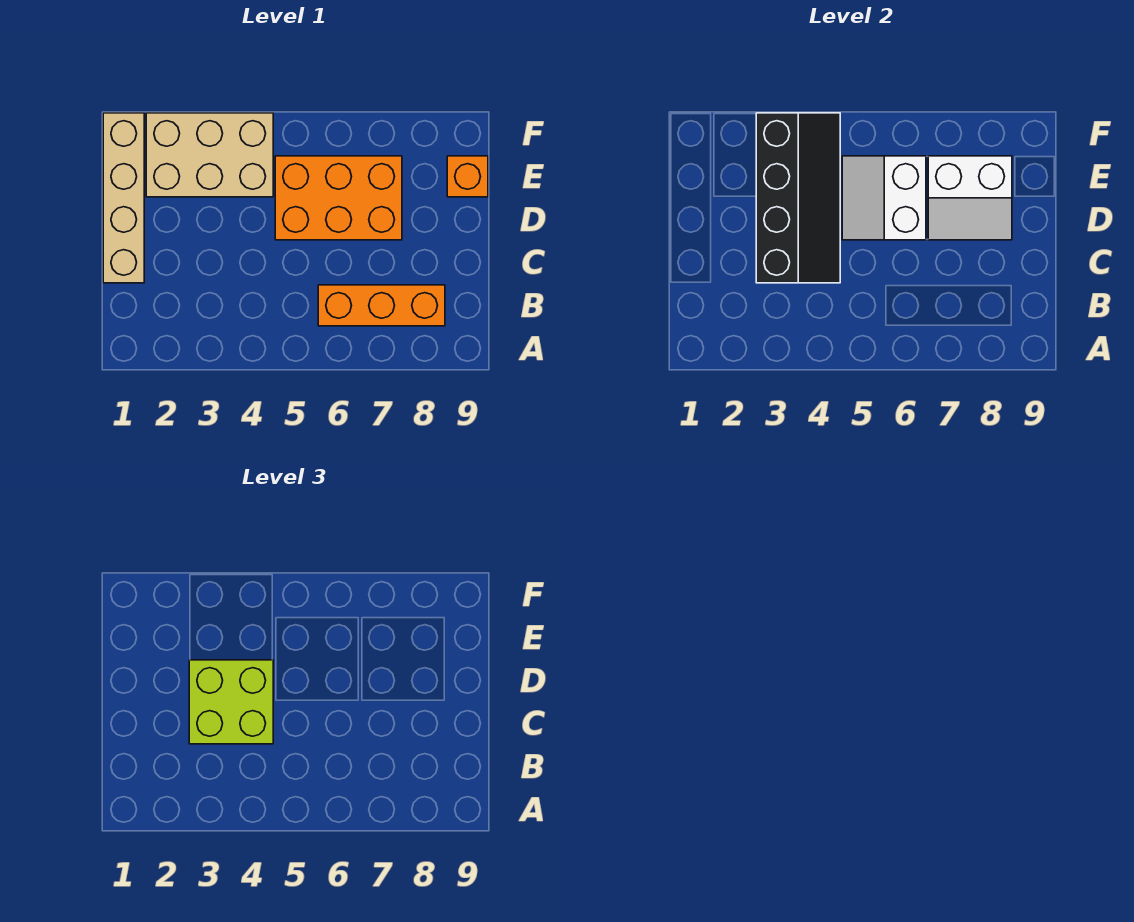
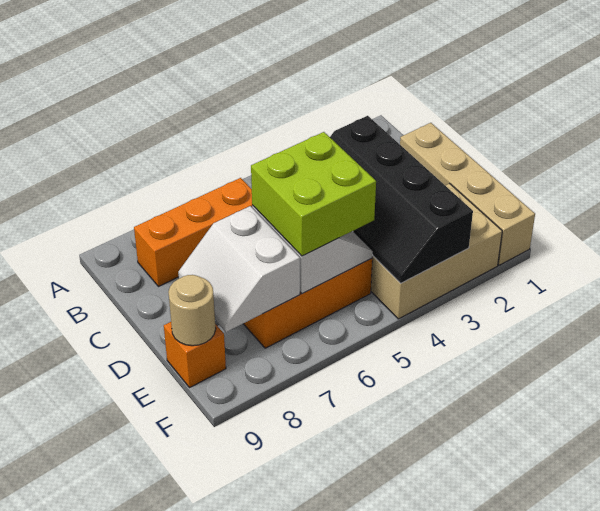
lime brick C3:D4 level 3 -> lime brick D5:E6 level 3
white slope D7:E8 level 2 top E -> white slope D7:E8 level 2 top 7
none -> tan round brick E9 level 2

